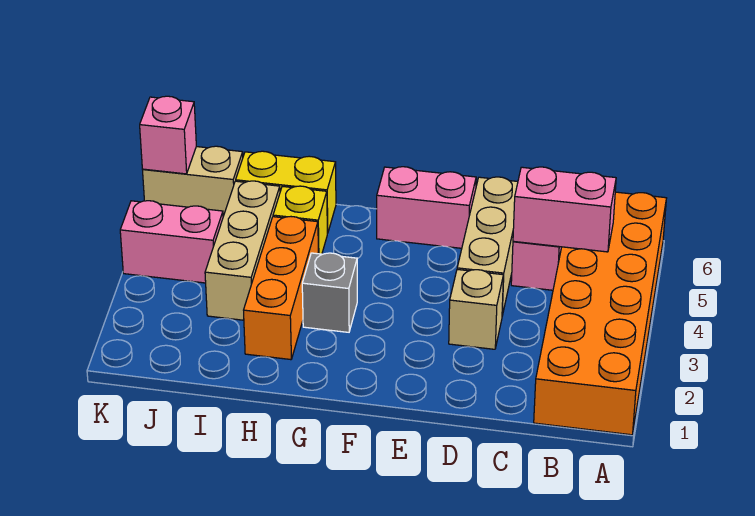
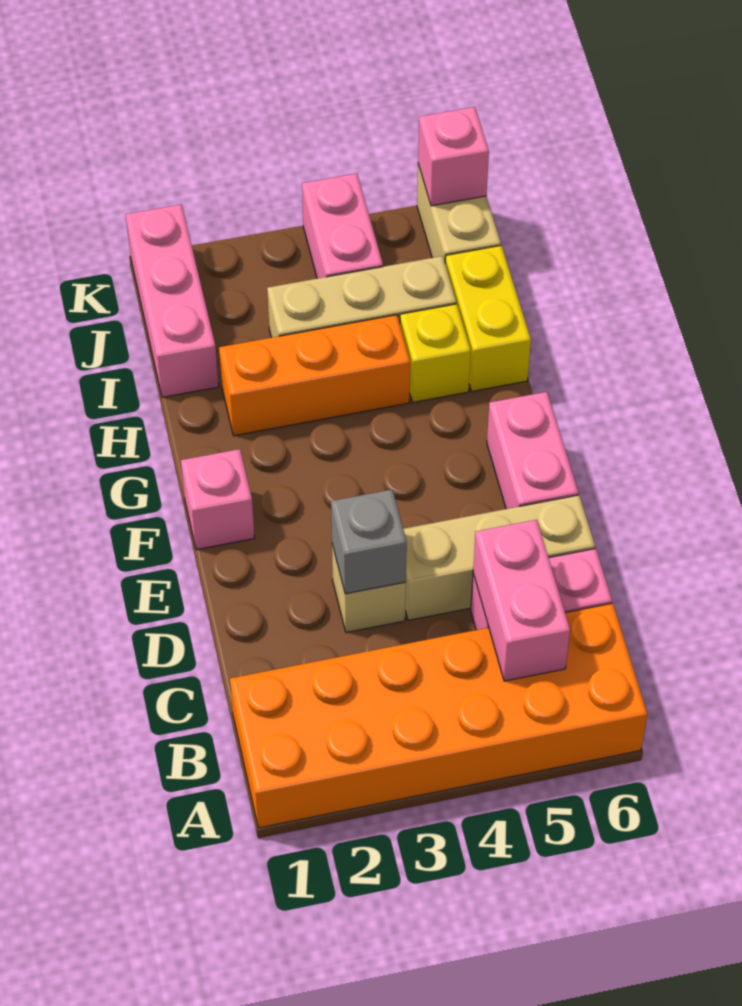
none -> pink brick F1 level 1
grey brick G3 level 1 -> grey brick D3 level 2
none -> pink brick I1:K1 level 1

